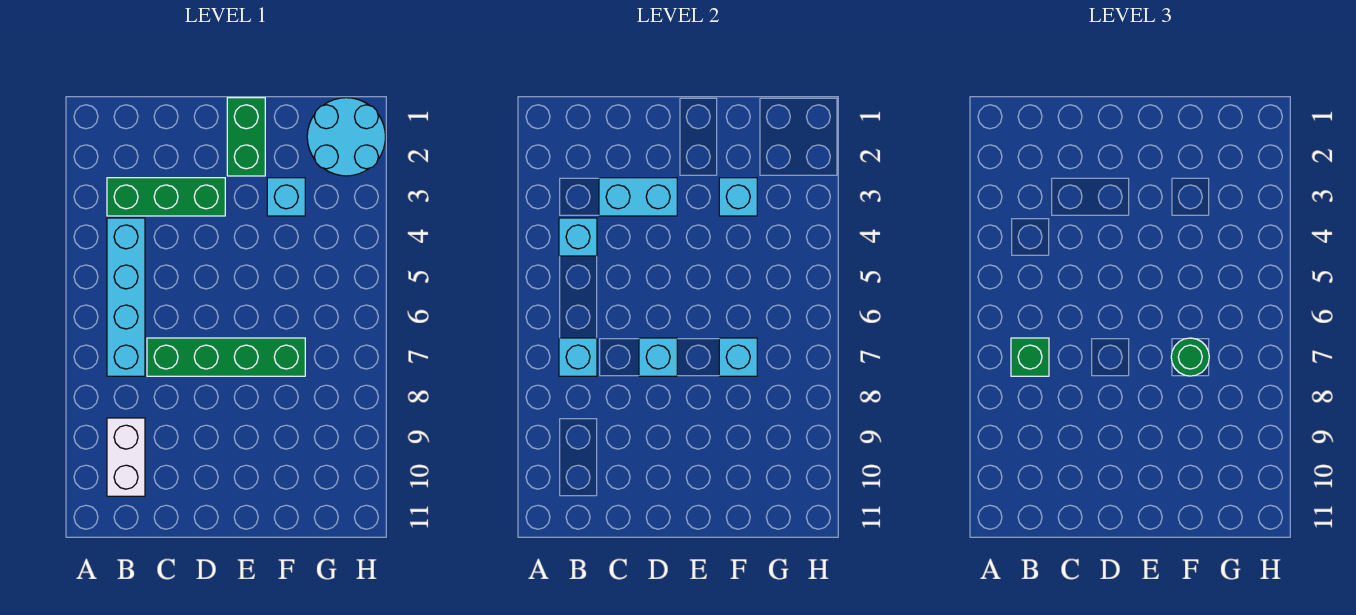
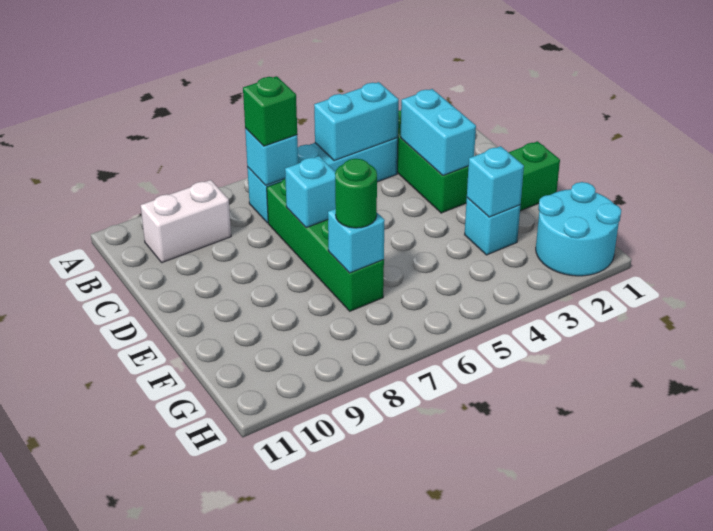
cyan brick B4 level 2 -> cyan brick B4:B5 level 2

